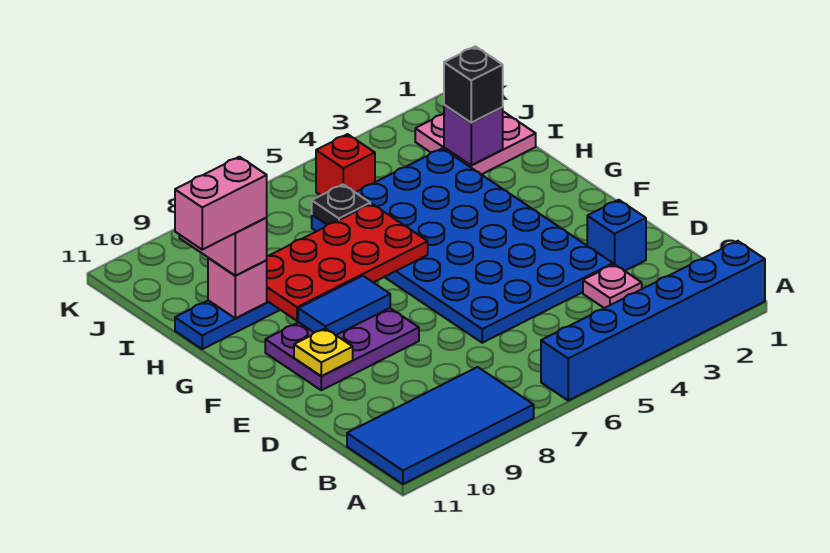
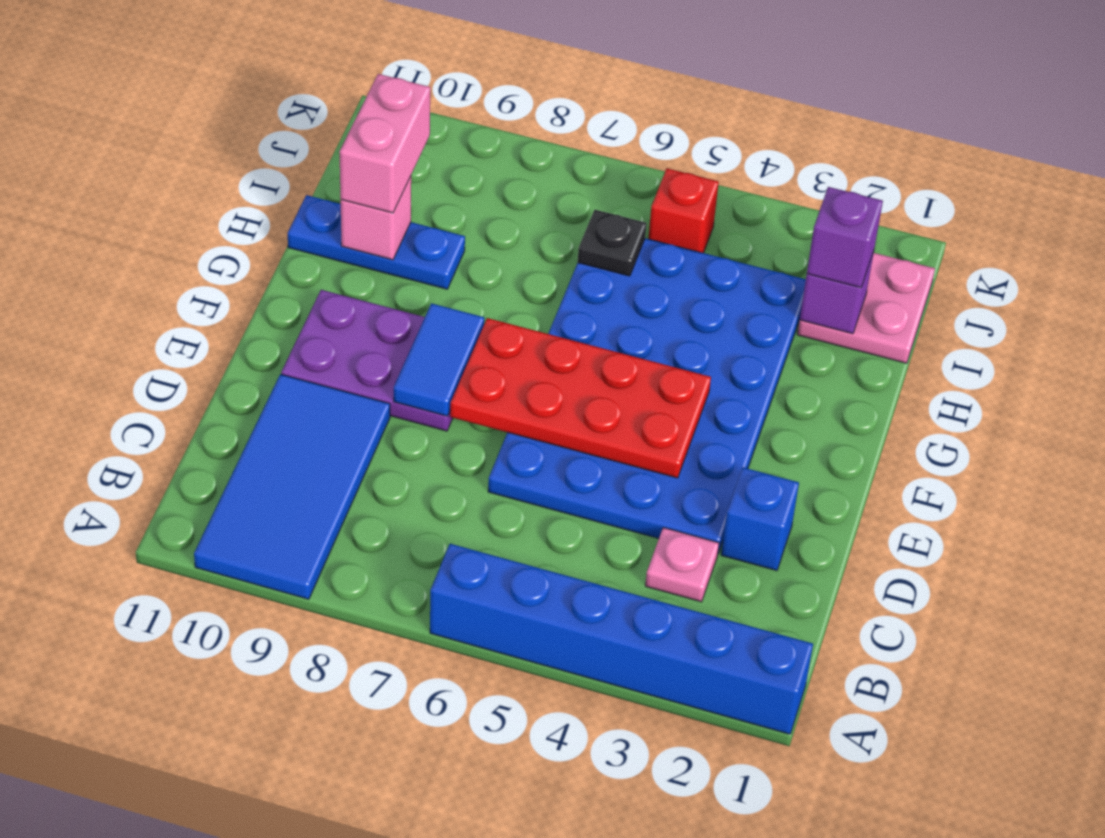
blue tile A8:B11 level 1 -> blue tile A9:D10 level 1
yellow plate E10 level 2 -> none
blue tile F8:F9 level 2 -> blue tile E8:F8 level 2
red plate G6:H9 level 2 -> red plate E4:F7 level 2
pink brick H10:H11 level 4 -> none
black brick I2 level 3 -> purple brick I2 level 3

